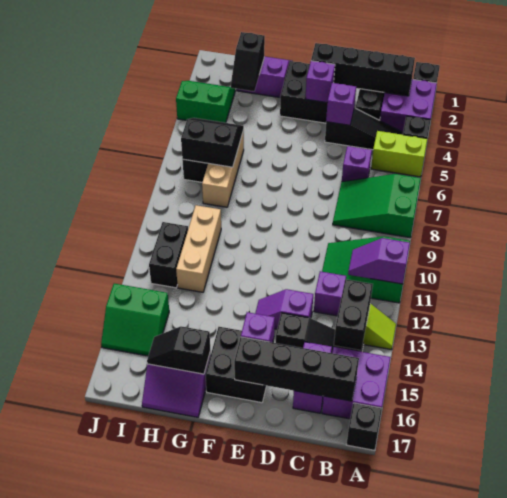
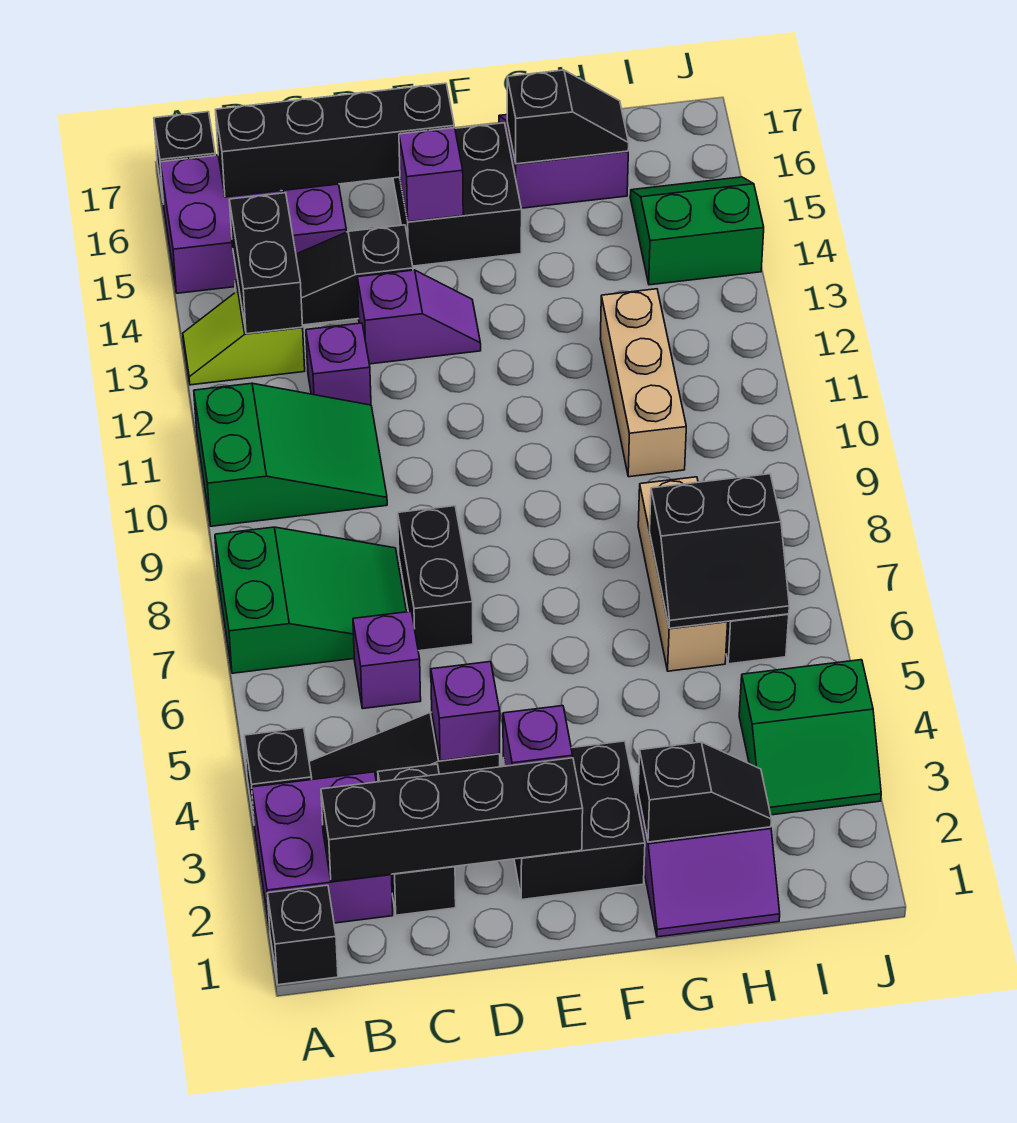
lime brick A5:B5 level 1 -> none
purple slope A11:B11 level 2 top A -> none
black slope H2:H3 level 2 top 2 -> black slope G2:H2 level 2 top G
black brick I11:I12 level 1 -> black brick D7:D8 level 1

